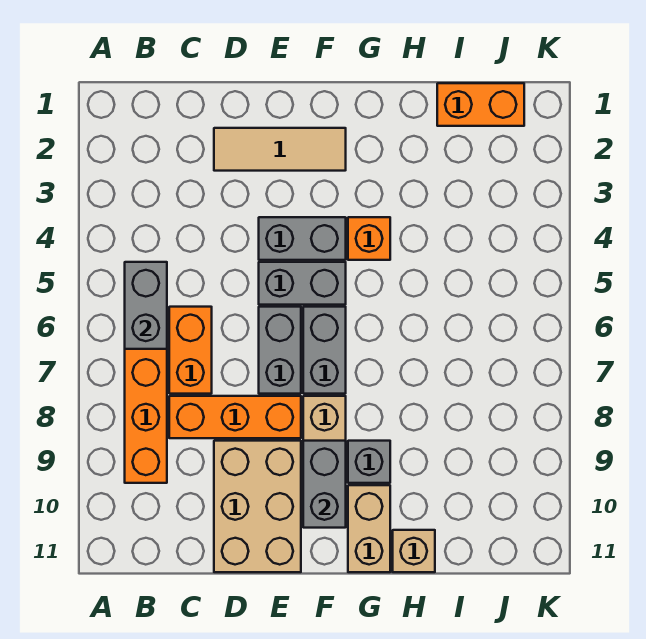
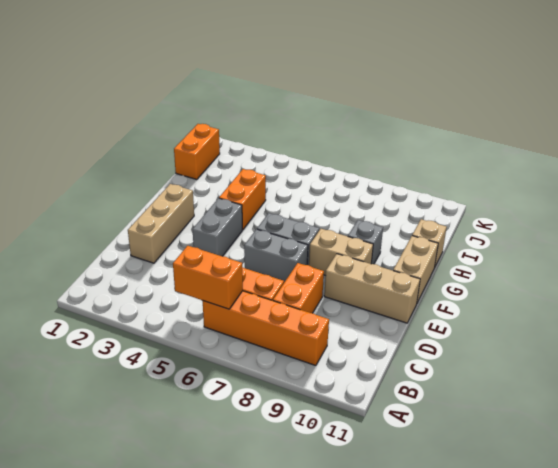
grey brick B5:B6 level 2 -> orange brick B5:B6 level 2
orange brick C8:E8 level 1 -> orange brick C8:D8 level 1
tan tile D2:F2 level 1 -> tan brick D2:F2 level 1
tan brick D9:E11 level 1 -> tan brick E9:E11 level 1
grey brick E5:F5 level 1 -> none
grey brick F9:F10 level 2 -> none
orange brick G4 level 1 -> orange brick G4:H4 level 1
tan brick G10:G11 level 1 -> tan brick F11:G11 level 1

